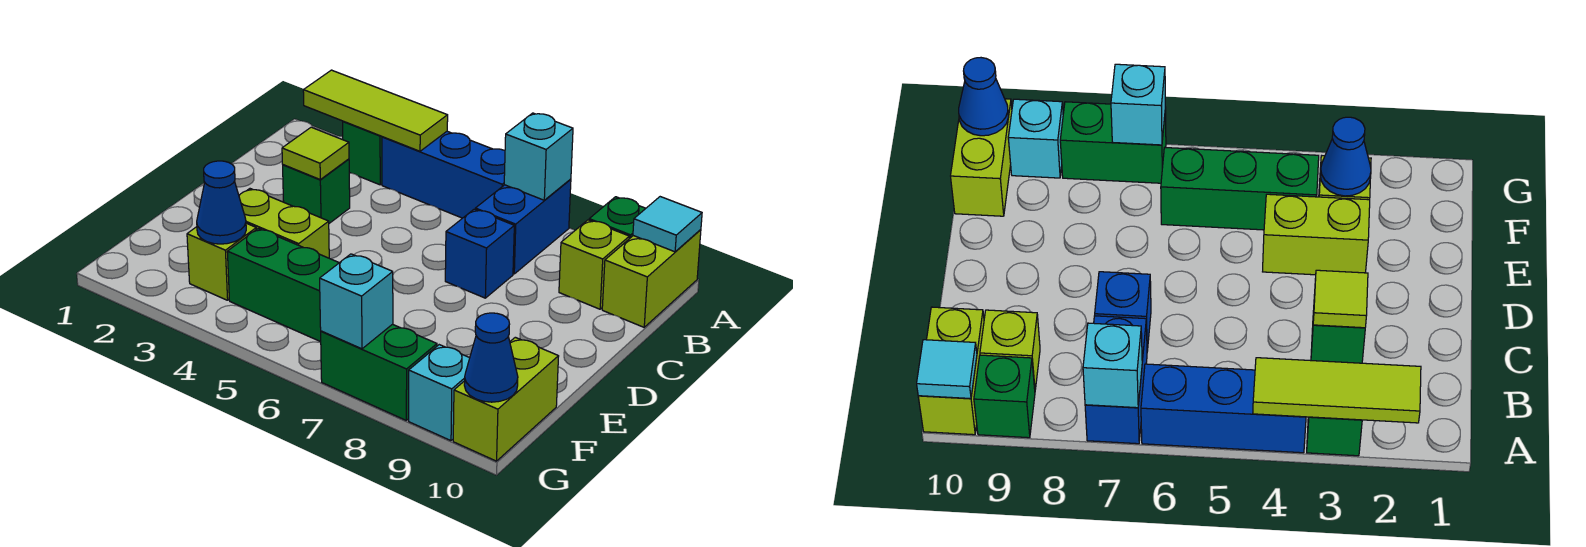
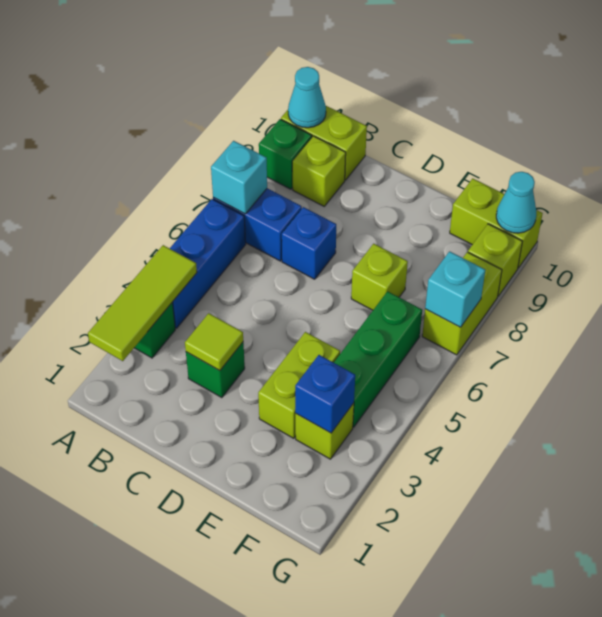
cyan tile A10 level 2 -> cyan cone A10 level 2
none -> lime brick E7 level 1
blue cone F3 level 2 -> blue brick F3 level 2
green brick G7:G8 level 1 -> lime brick G7:G8 level 1
cyan brick G9 level 1 -> lime brick G9 level 1
blue cone G10 level 2 -> cyan cone G10 level 2

